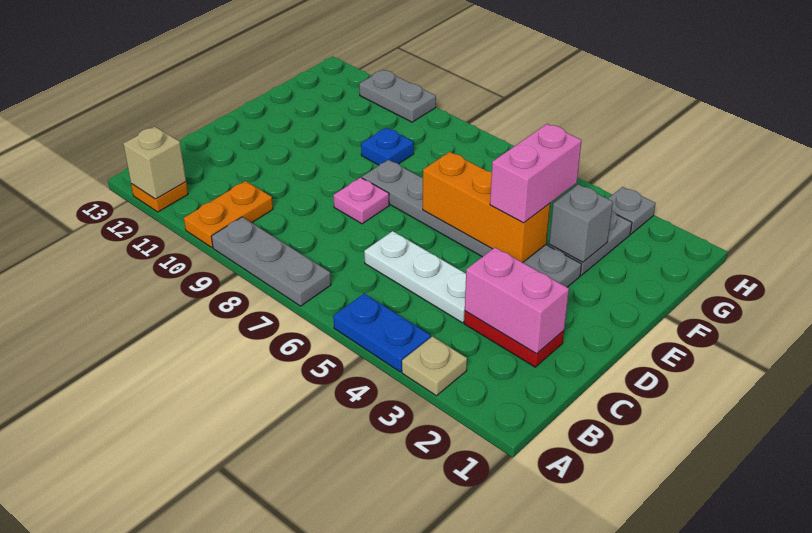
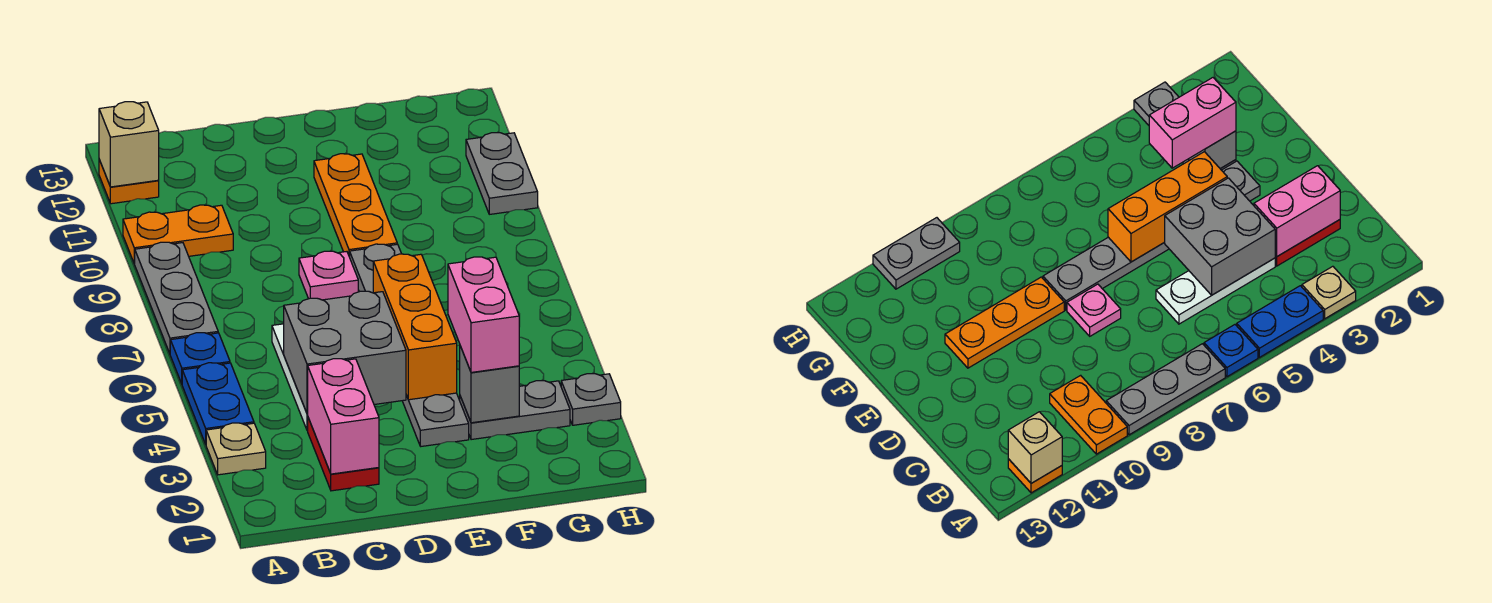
none -> grey brick C4:D5 level 2
pink brick E4:F4 level 3 -> pink brick F3:F4 level 3
none -> orange plate E9:E11 level 1
blue plate F9 level 1 -> blue plate A6 level 1

